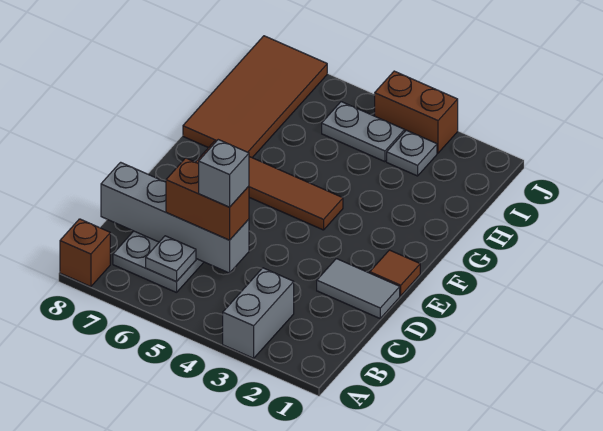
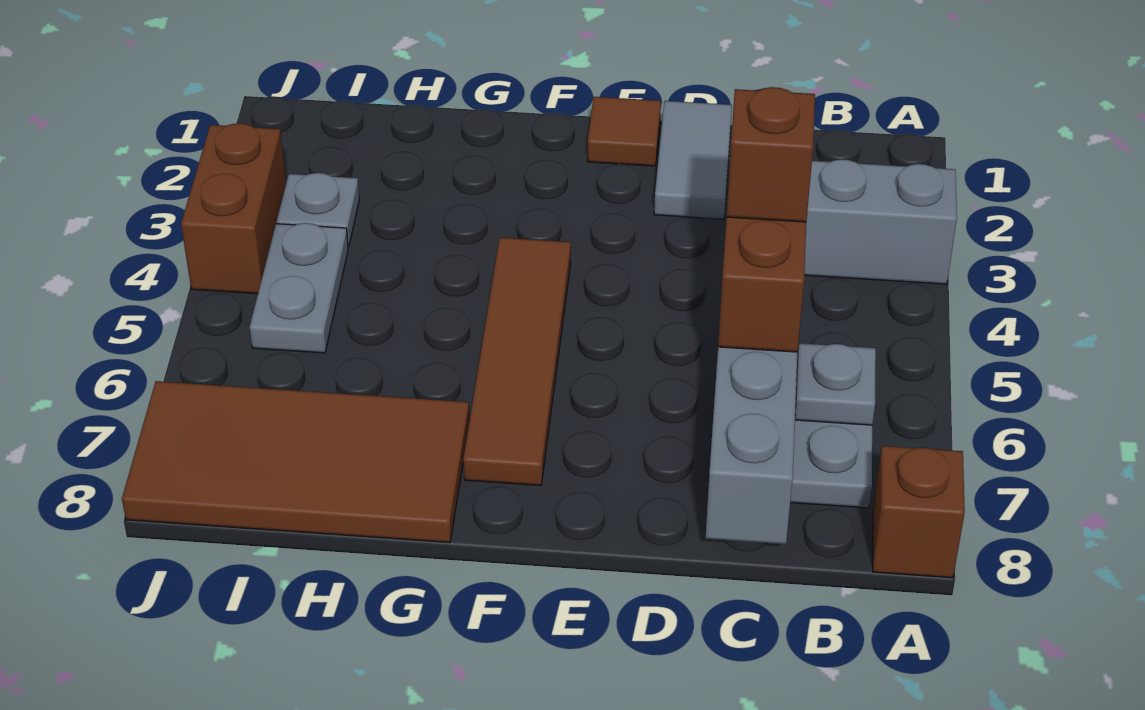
grey brick C5 level 4 -> brown brick C5 level 4

